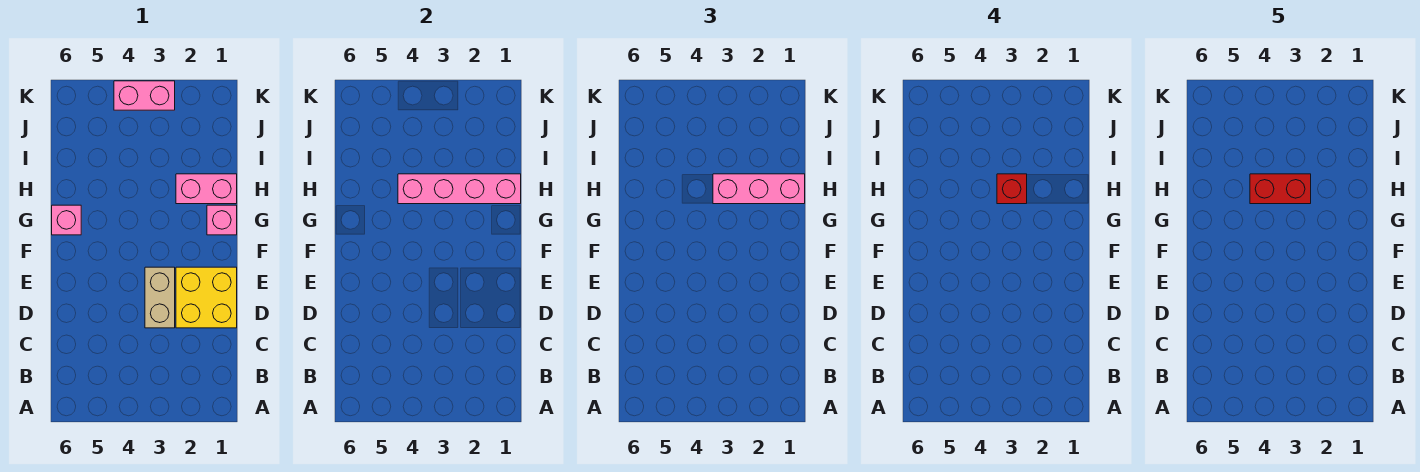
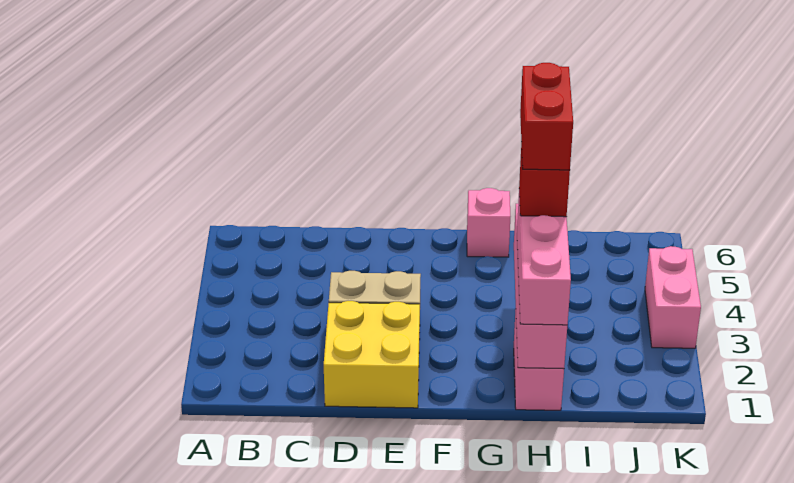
pink brick G1 level 1 -> none

